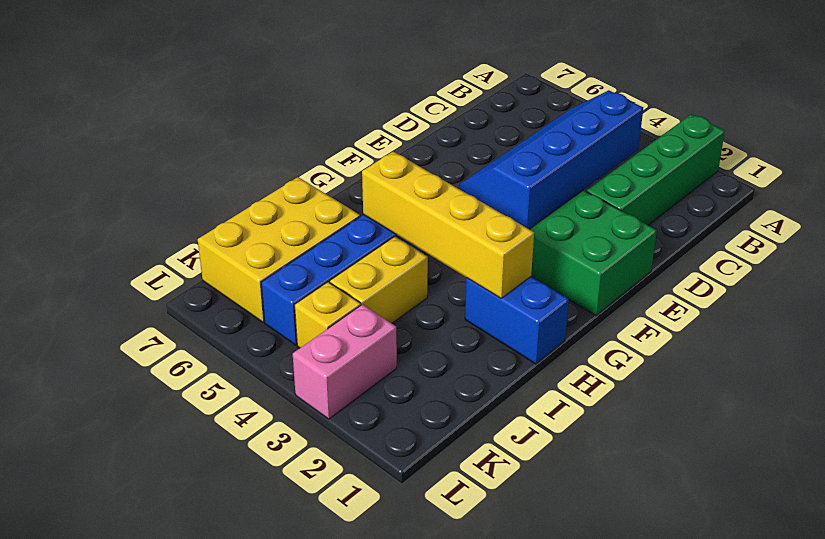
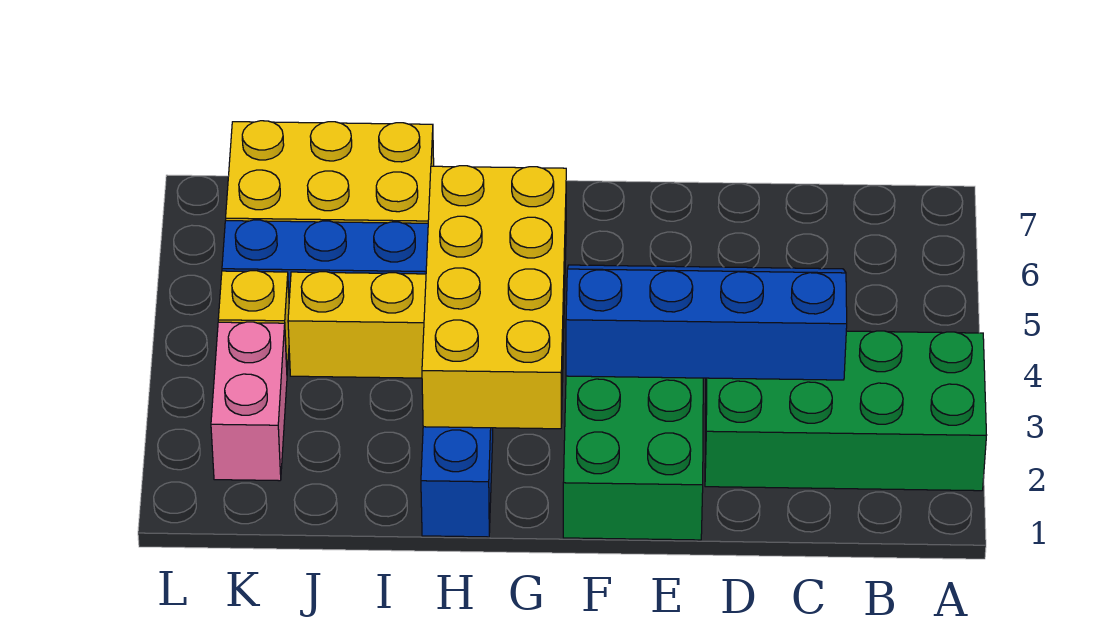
green brick A2:D2 level 1 -> green brick A2:D3 level 1
yellow brick H2:H5 level 2 -> yellow brick G2:H5 level 2
pink brick K3:L3 level 1 -> pink brick K2:K3 level 1

